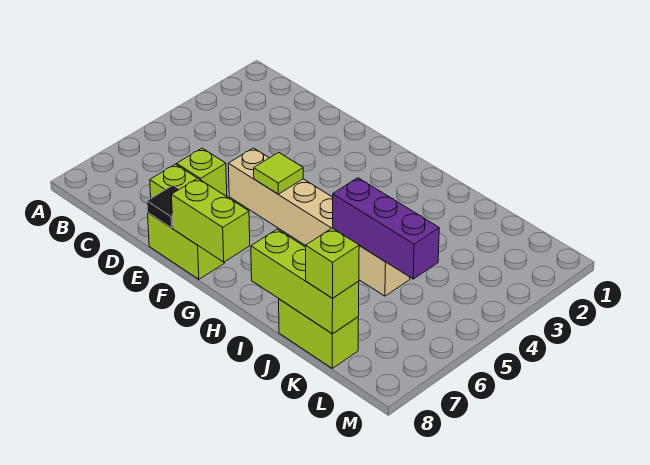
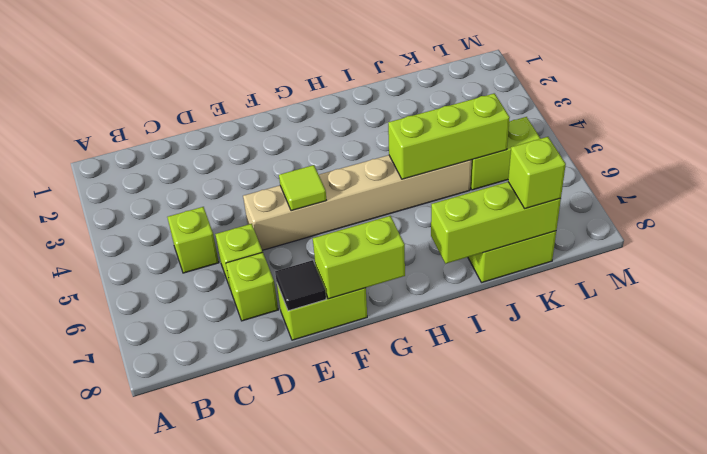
none -> lime brick C5 level 1
purple brick I5:K5 level 2 -> lime brick I5:K5 level 2
none -> lime brick K5:L5 level 1

